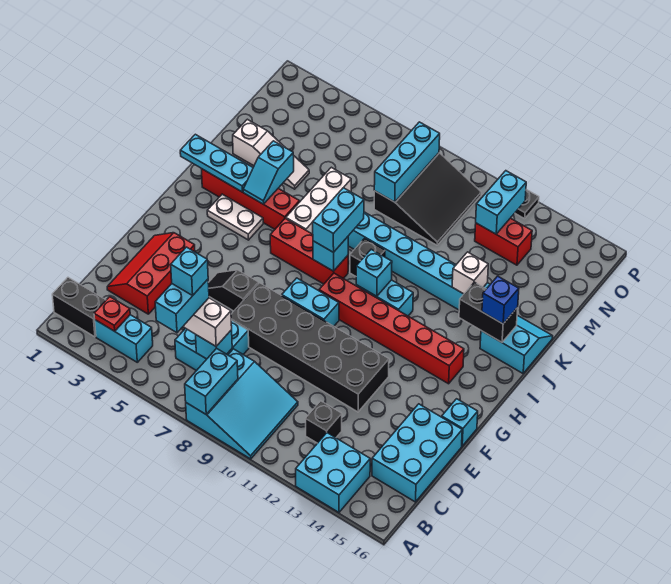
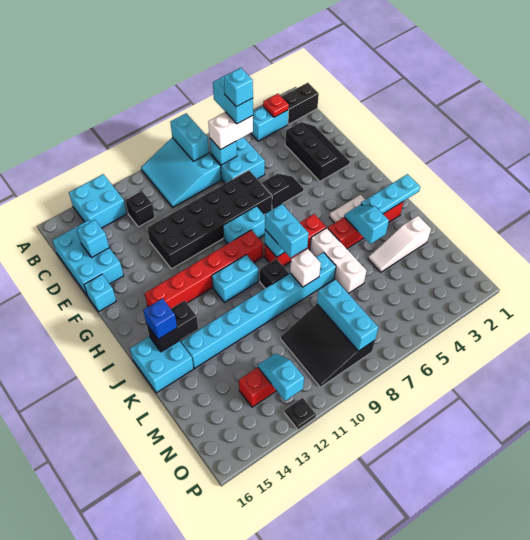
red slope D2:F3 level 1 top 3 -> black slope D2:F3 level 1 top 3
cyan brick I10 level 2 -> cyan brick D15 level 2
cyan slope J15:K16 level 1 top J -> cyan brick J15:K16 level 1
white brick K13 level 2 -> white brick K8 level 2
cyan brick N12:O12 level 2 -> cyan slope N12:O12 level 2 top O

